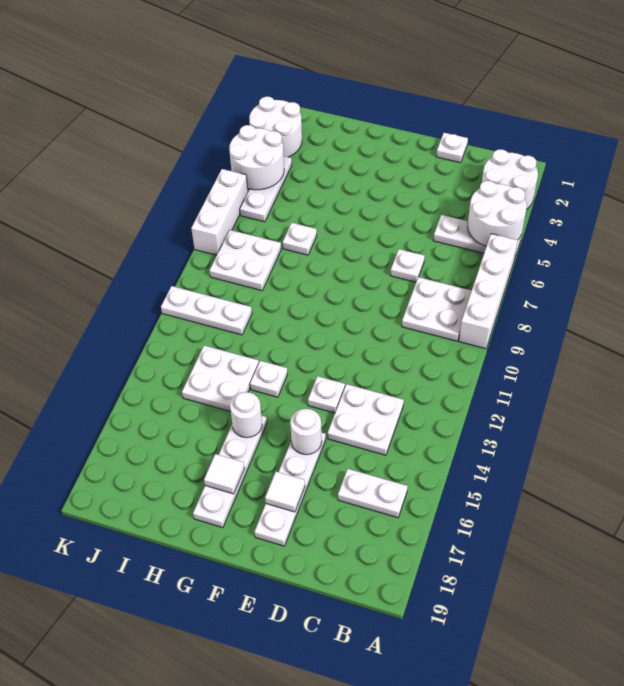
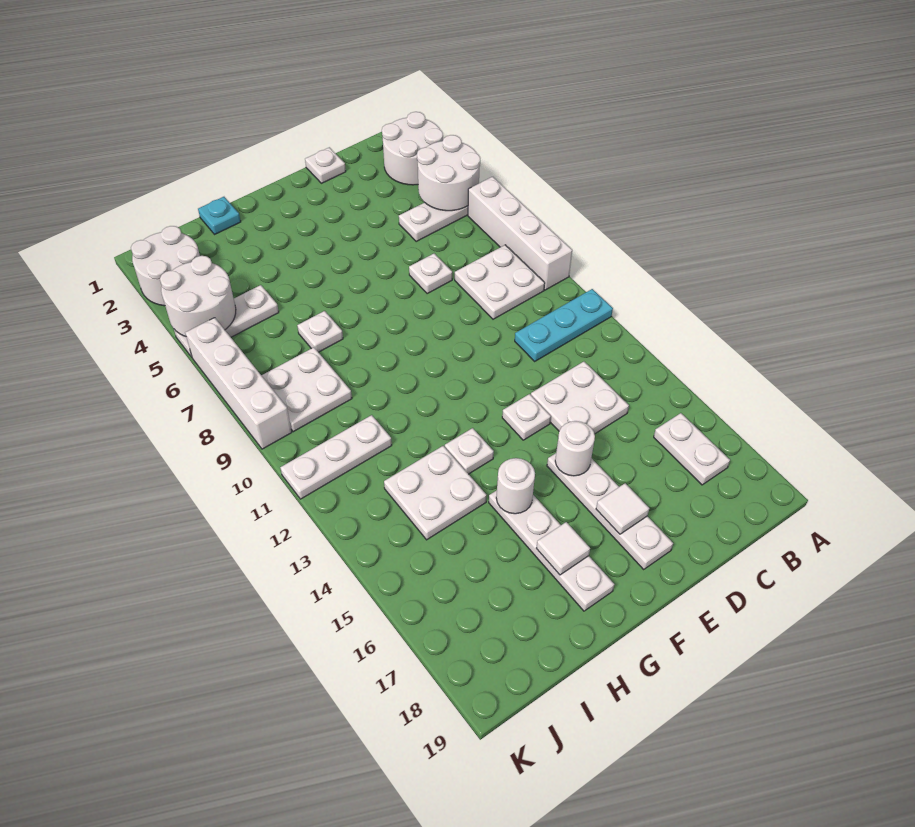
none -> cyan plate A11:C11 level 1
white plate B16:C16 level 1 -> white plate B16:B17 level 1
none -> cyan plate H1 level 1
white plate J4:J6 level 1 -> white plate I5:K5 level 1
white brick K6:K8 level 1 -> white brick K6:K9 level 1

